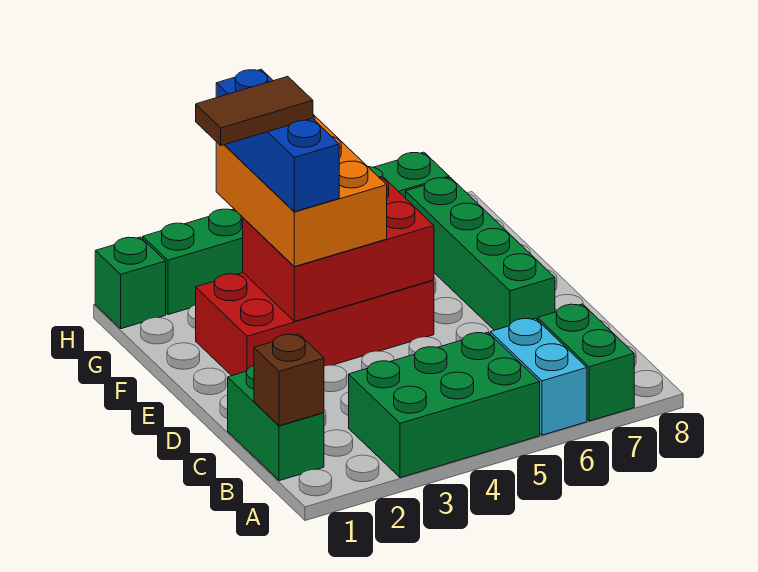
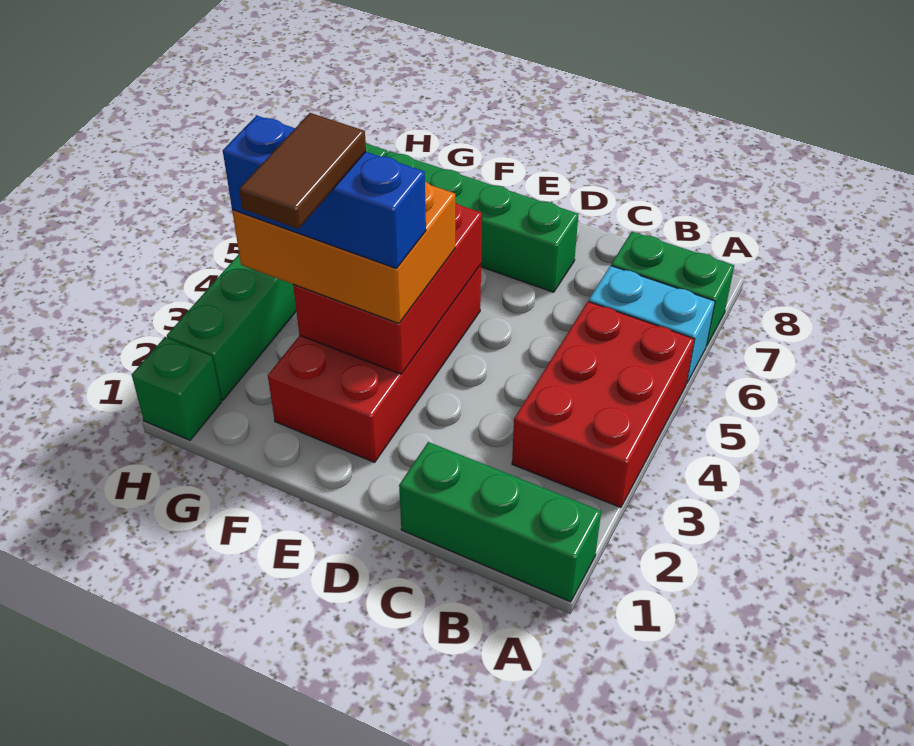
green brick A3:B5 level 1 -> red brick A3:B5 level 1
green brick B1:C1 level 1 -> green brick A1:C1 level 1
brown brick B1 level 2 -> none

